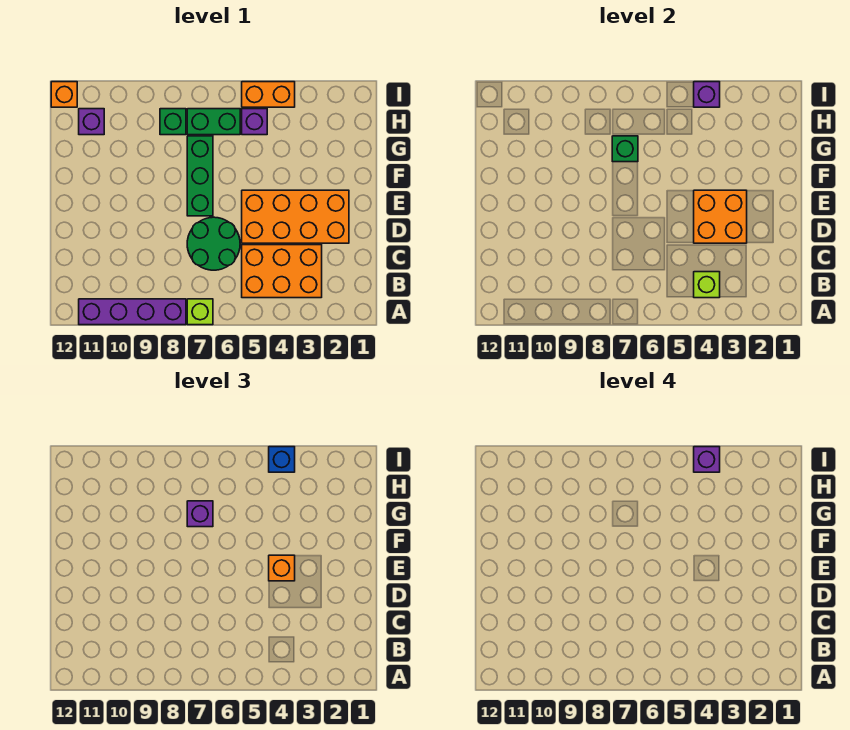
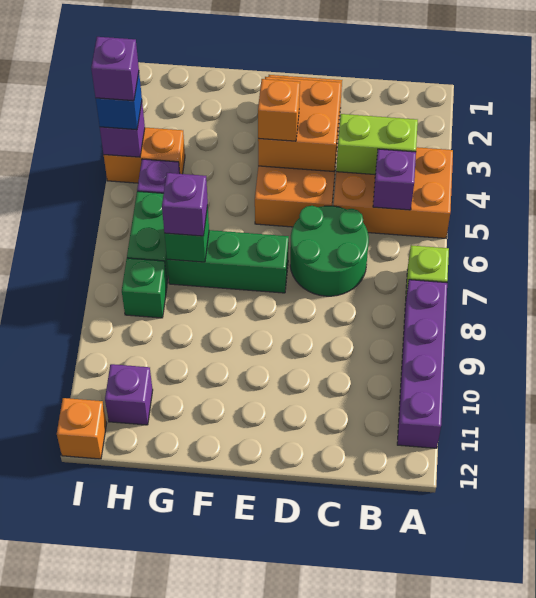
orange brick B3:C5 level 1 -> orange brick A4:C5 level 1
lime brick B4 level 2 -> lime brick B4:C4 level 2
none -> purple brick B5 level 2
orange brick I4:I5 level 1 -> orange brick H4:I4 level 1

